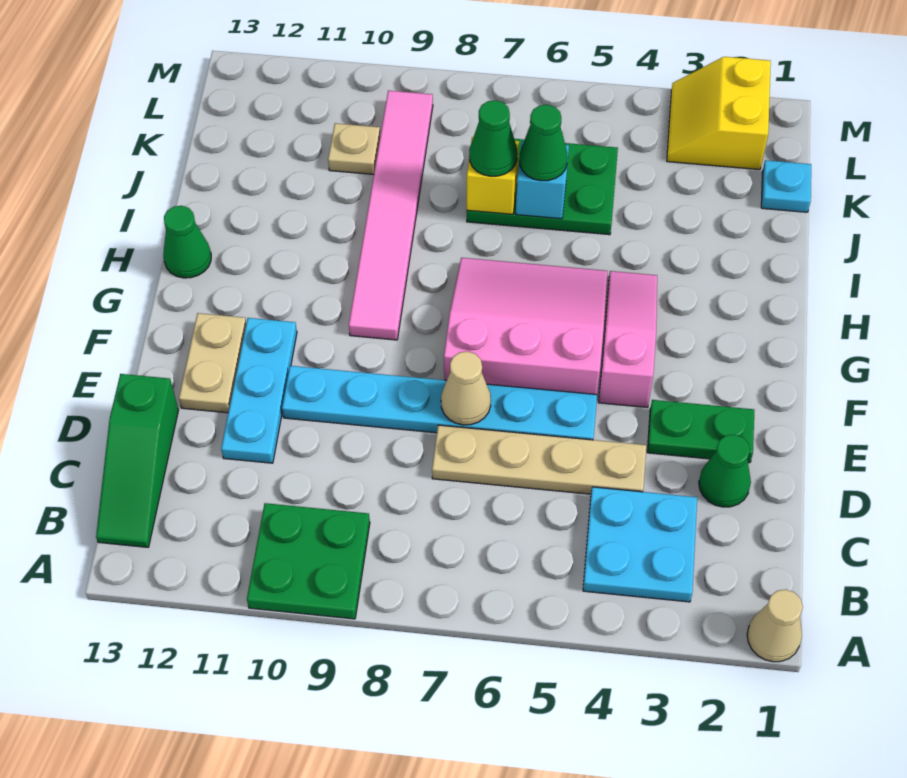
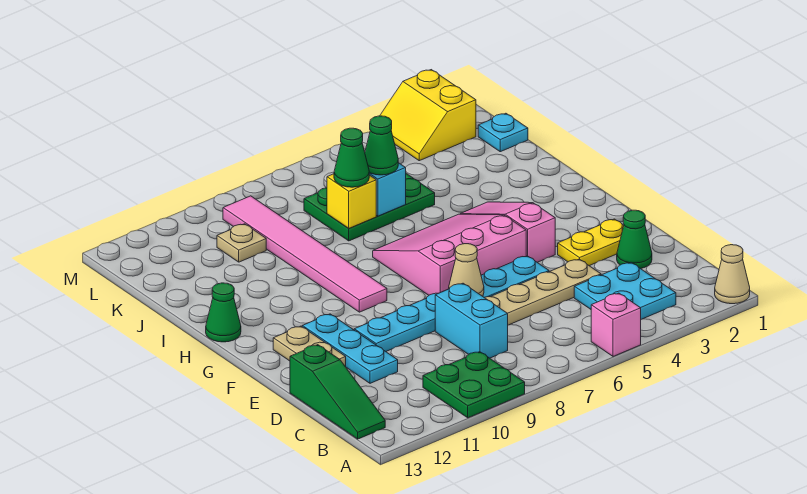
none -> pink brick A5 level 1
none -> cyan brick C8:D8 level 1
green plate E2:E3 level 1 -> yellow plate E2:E3 level 1

